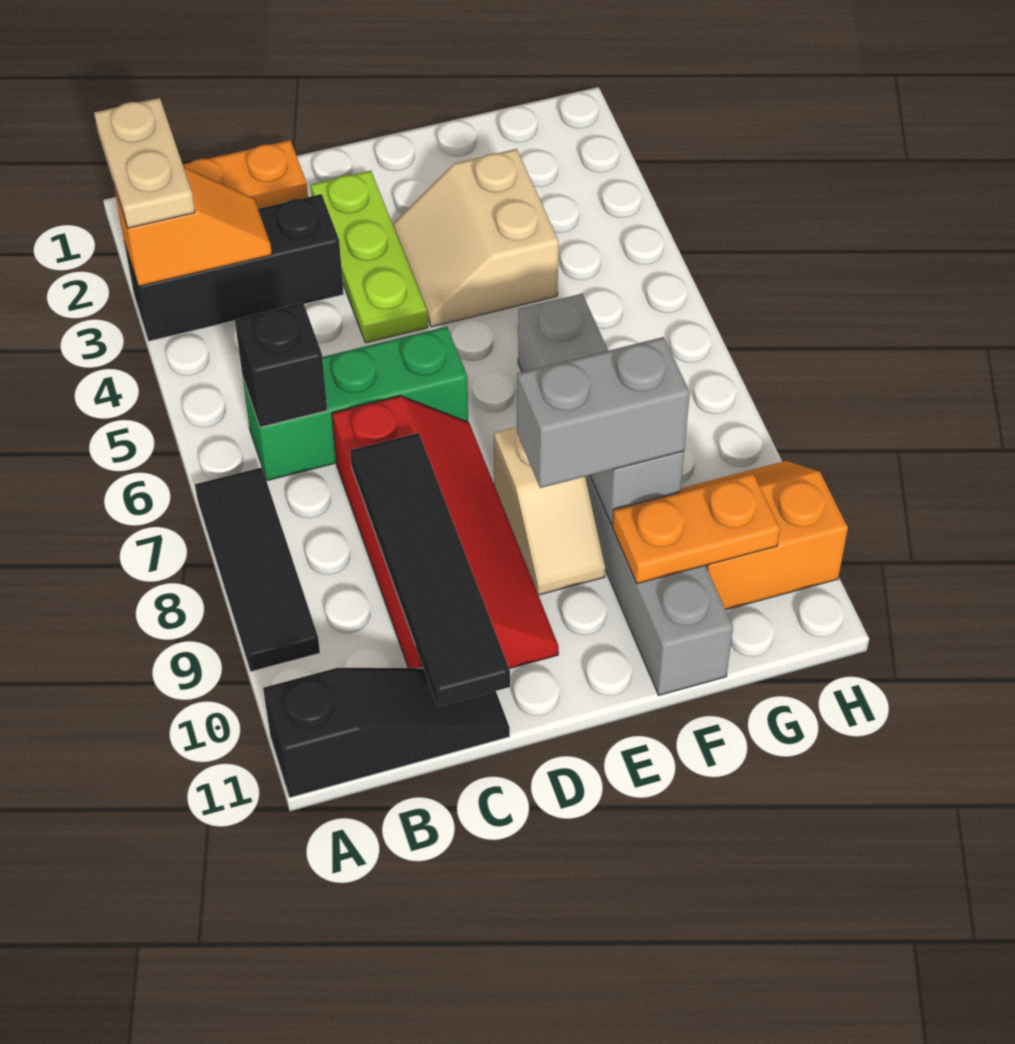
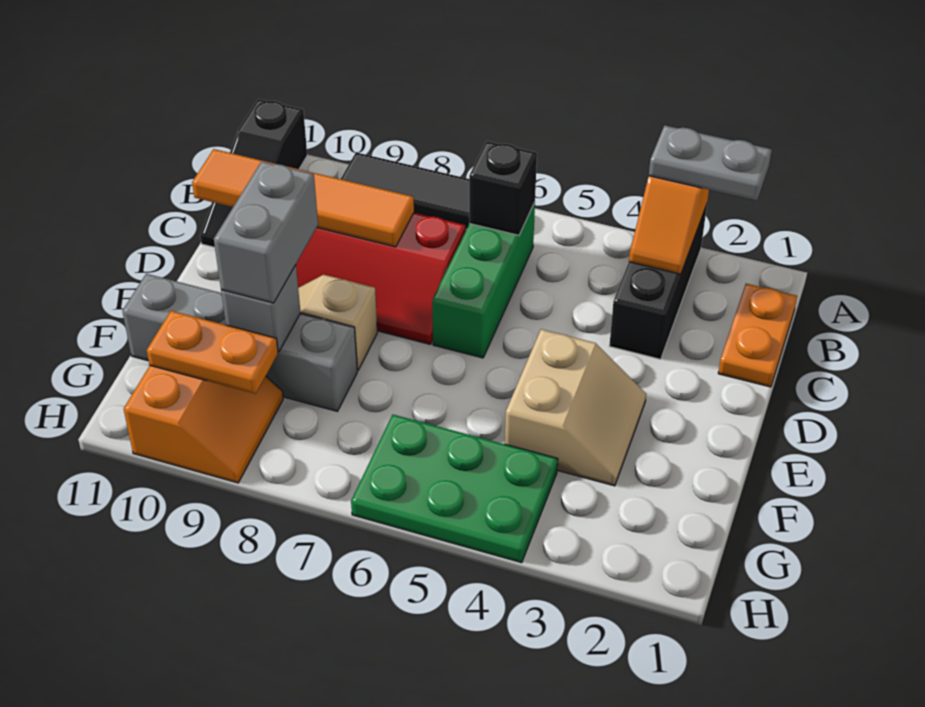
tan plate A2:A3 level 3 -> grey plate A2:A3 level 3
black tile C8:C11 level 2 -> orange tile C8:C11 level 2
lime plate D2:D4 level 1 -> none
tan slope E3:F4 level 1 top F -> tan slope E3:F4 level 1 top 4
grey brick F6:F11 level 1 -> grey brick F8:F11 level 1
orange plate F10:G10 level 2 -> orange plate G9:G10 level 2
none -> green plate G4:H6 level 1

